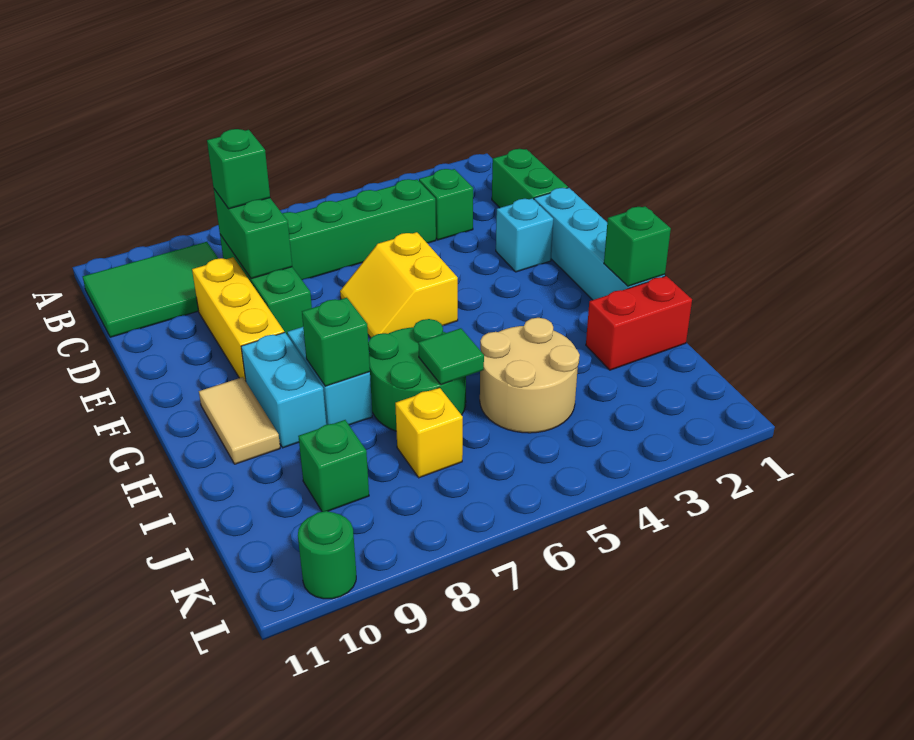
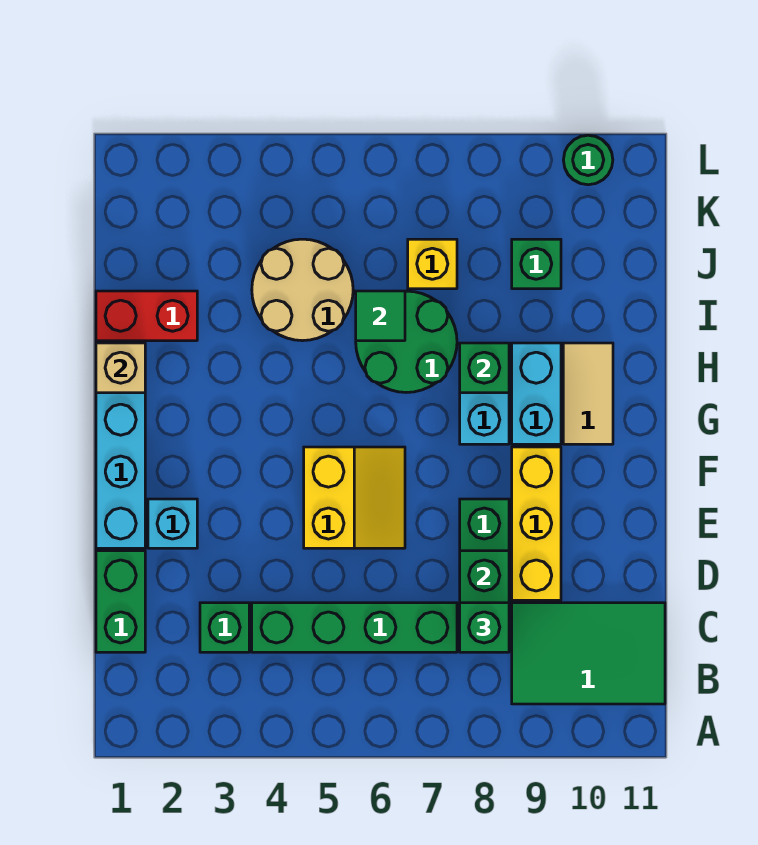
green brick H1 level 2 -> tan brick H1 level 2

